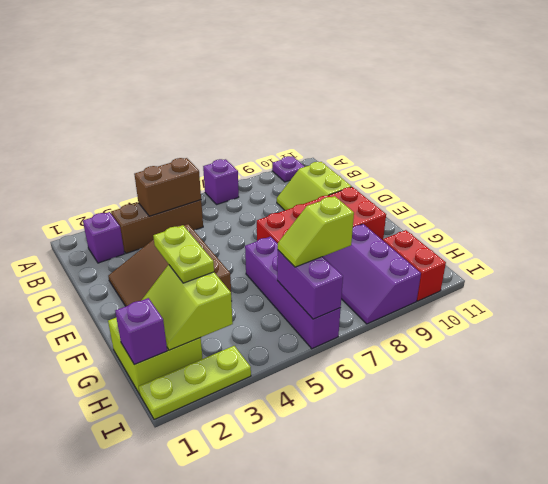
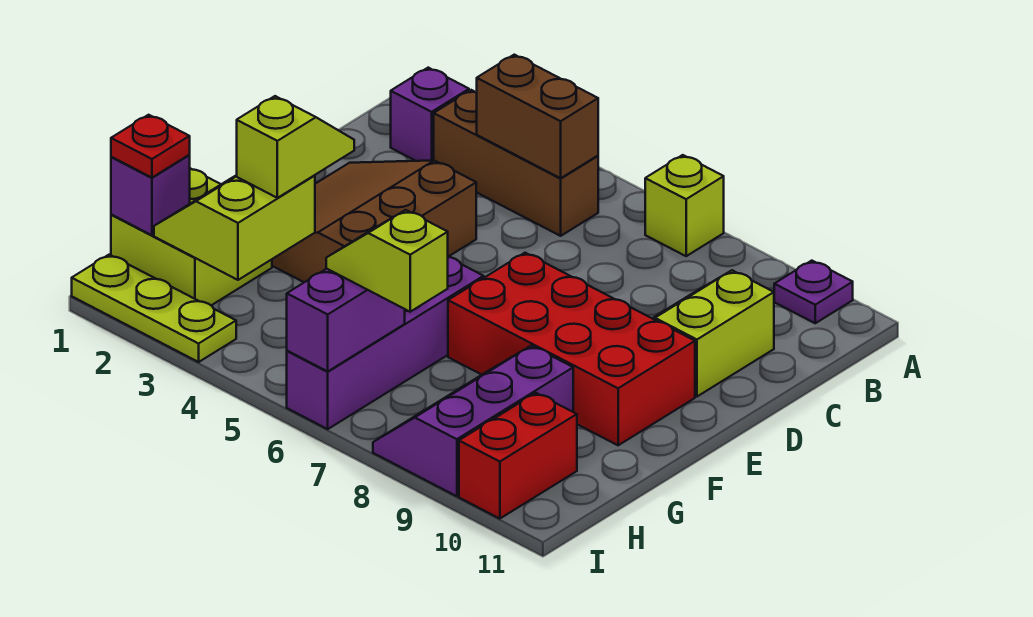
purple brick A7 level 1 -> lime brick A7 level 1
lime plate F3:G3 level 3 -> lime slope F3:G3 level 3 top G
none -> red plate H1 level 3

